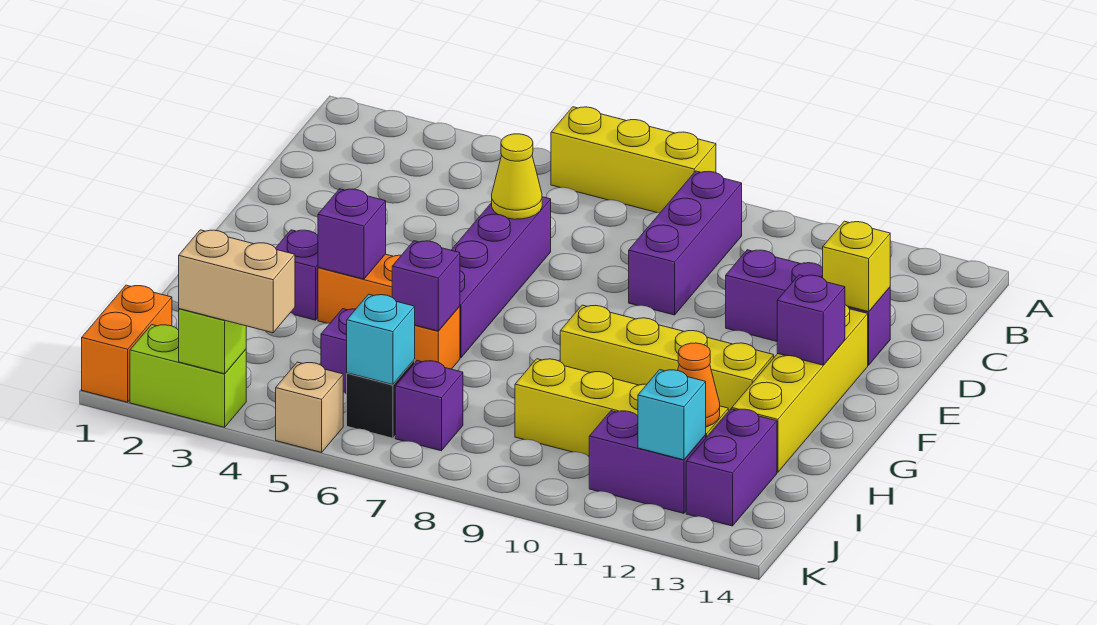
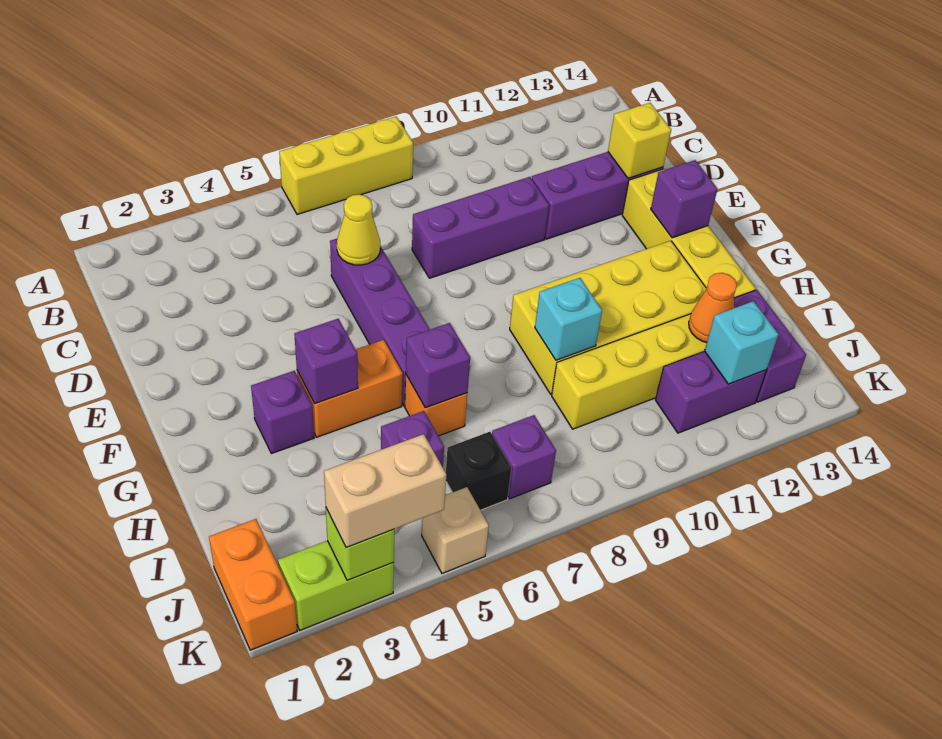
purple brick B9:D9 level 1 -> purple brick D8:D10 level 1
yellow brick G9:G12 level 1 -> yellow brick G9:H12 level 1
cyan brick J6 level 2 -> cyan brick H9 level 2

